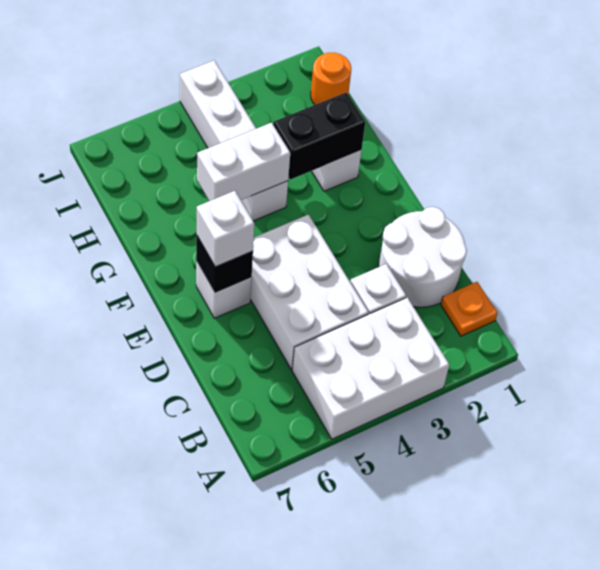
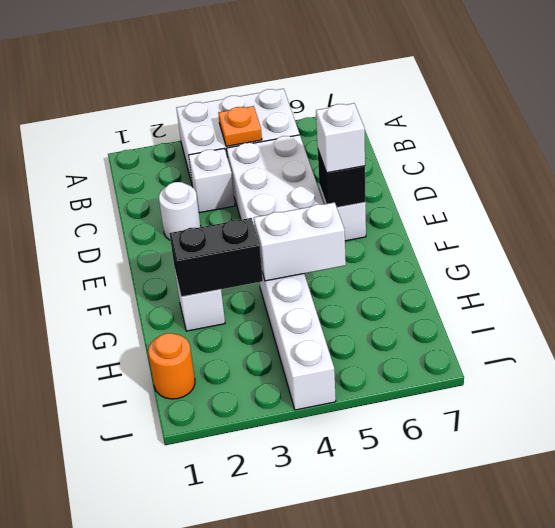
orange plate B1 level 1 -> orange plate B4 level 2
white round brick C1:D2 level 1 -> white round brick D2 level 1

